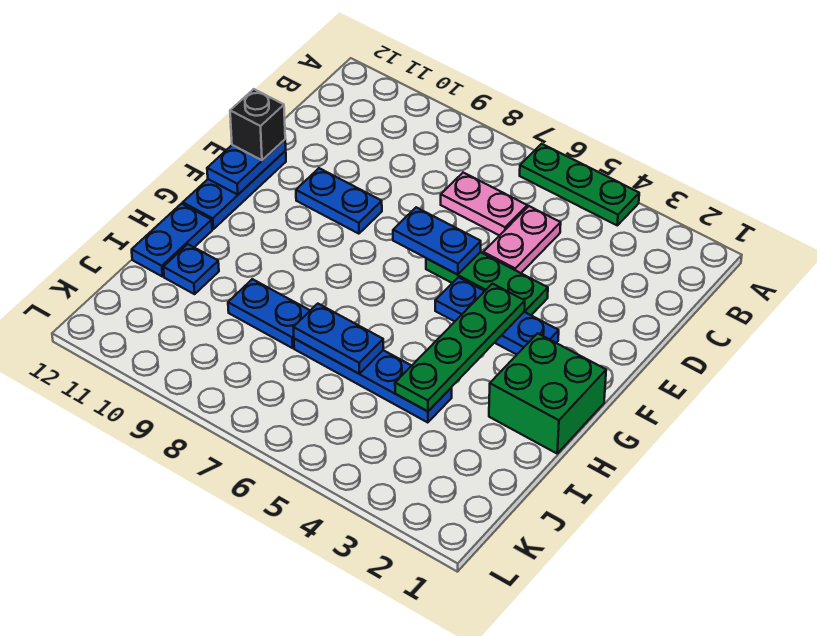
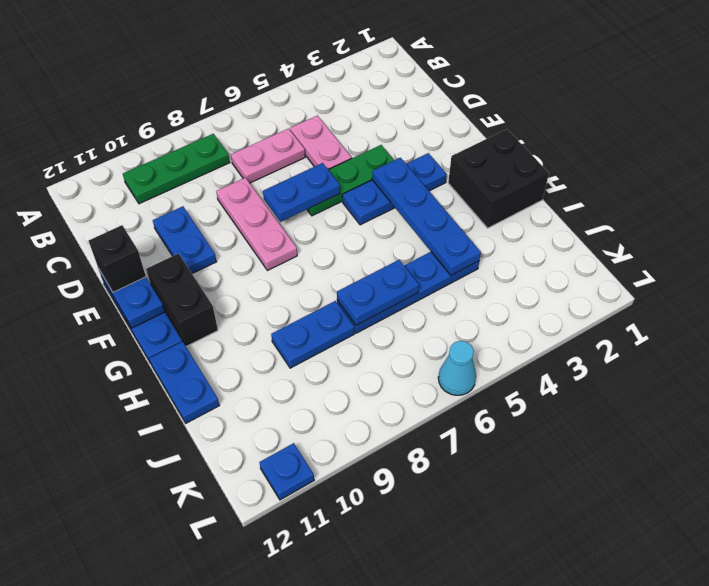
green plate A4:A6 level 1 -> green plate B8:B10 level 1
none -> pink plate D8:F8 level 1
blue plate E9:E10 level 1 -> blue plate D10:E10 level 1
green plate F4:I4 level 2 -> blue plate F4:I4 level 2
none -> black brick F11:G11 level 1
green brick G1:H2 level 1 -> black brick G1:H2 level 1
blue plate I11 level 1 -> blue plate L11 level 1
none -> cyan cone L6 level 1

